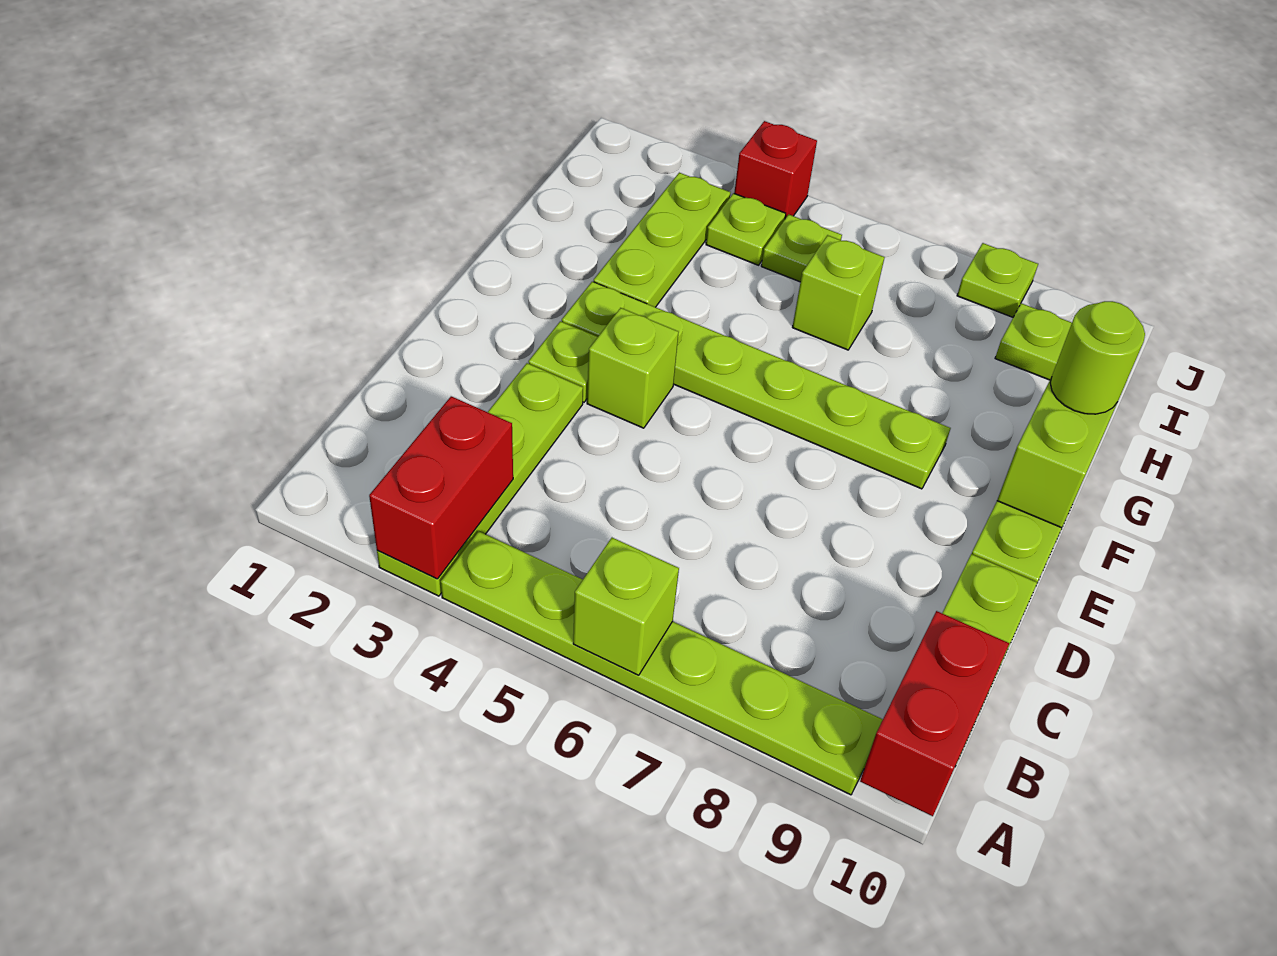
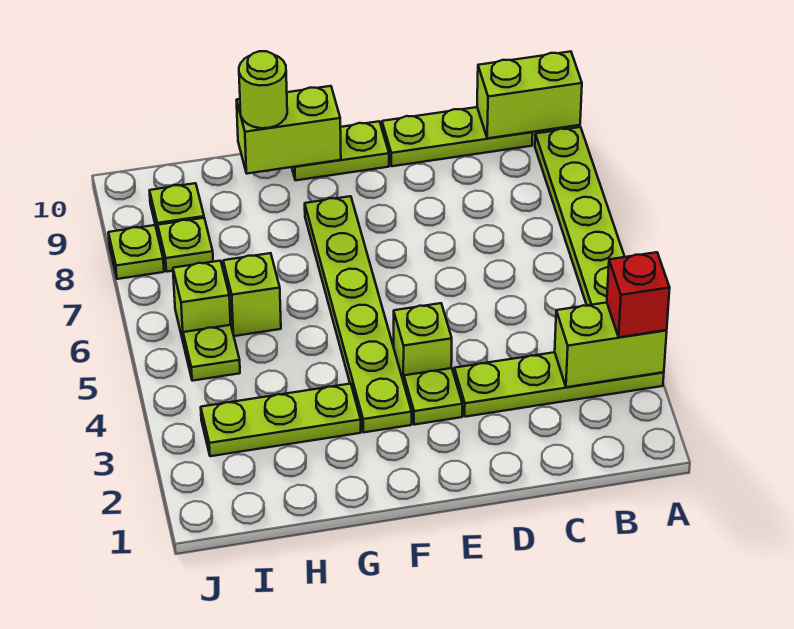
red brick A3:B3 level 2 -> lime brick A3:B3 level 2
lime brick A6 level 2 -> lime brick I6 level 1
red brick A10:B10 level 2 -> lime brick A10:B10 level 2
lime plate I4 level 1 -> lime plate I8 level 1
red brick J4 level 1 -> red brick A3 level 3

